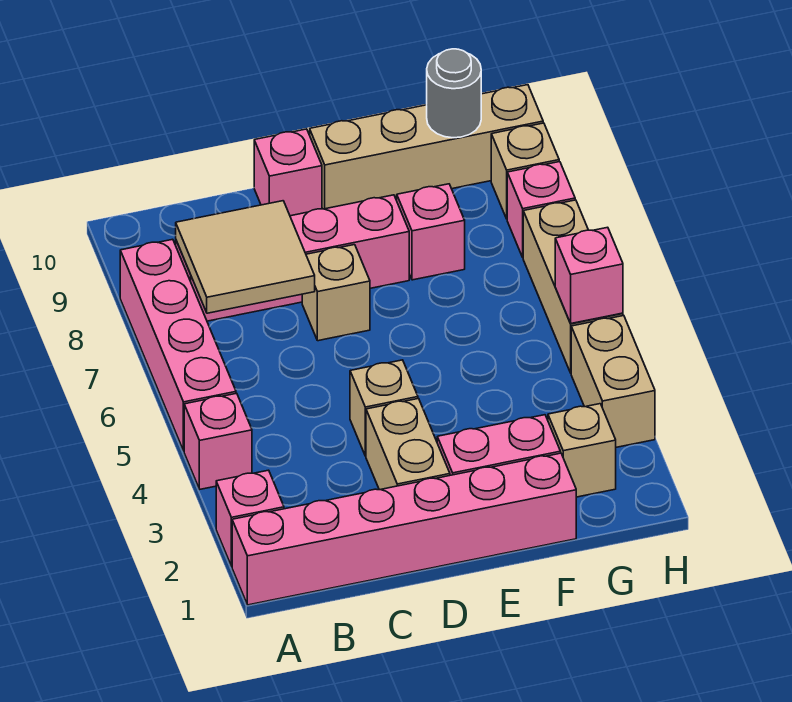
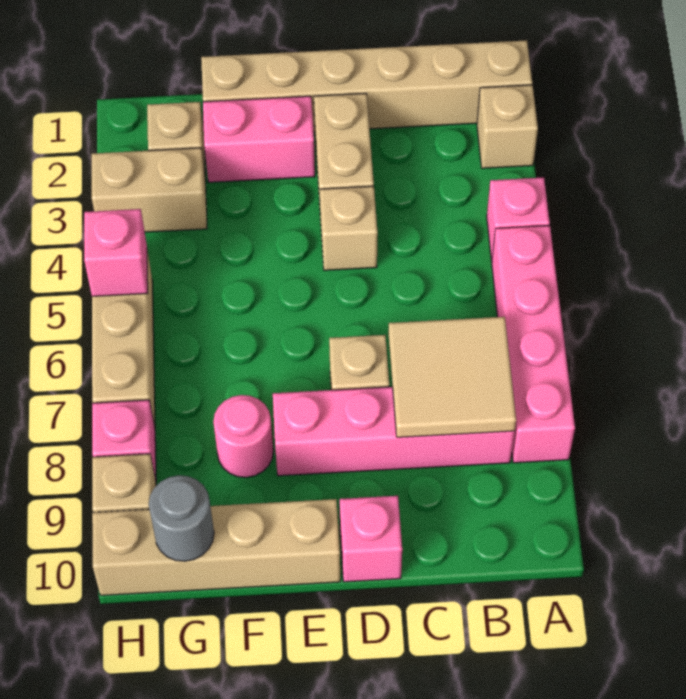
pink brick A1:F1 level 1 -> tan brick A1:F1 level 1
pink brick A2 level 1 -> tan brick A2 level 1
pink brick F8 level 1 -> pink round brick F8 level 1
tan brick H3:H4 level 1 -> tan brick G3:H3 level 1

